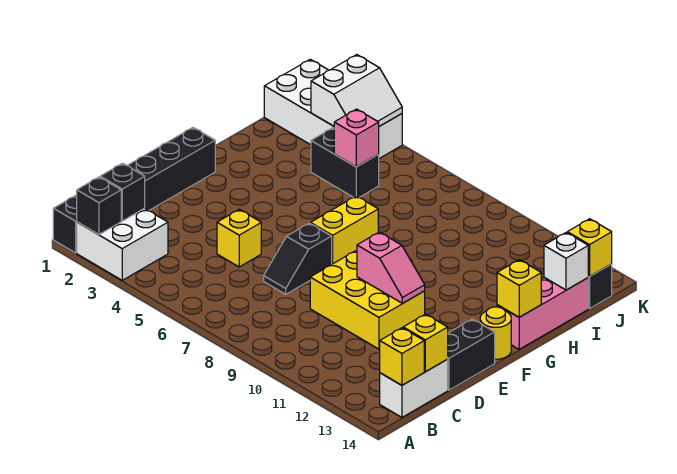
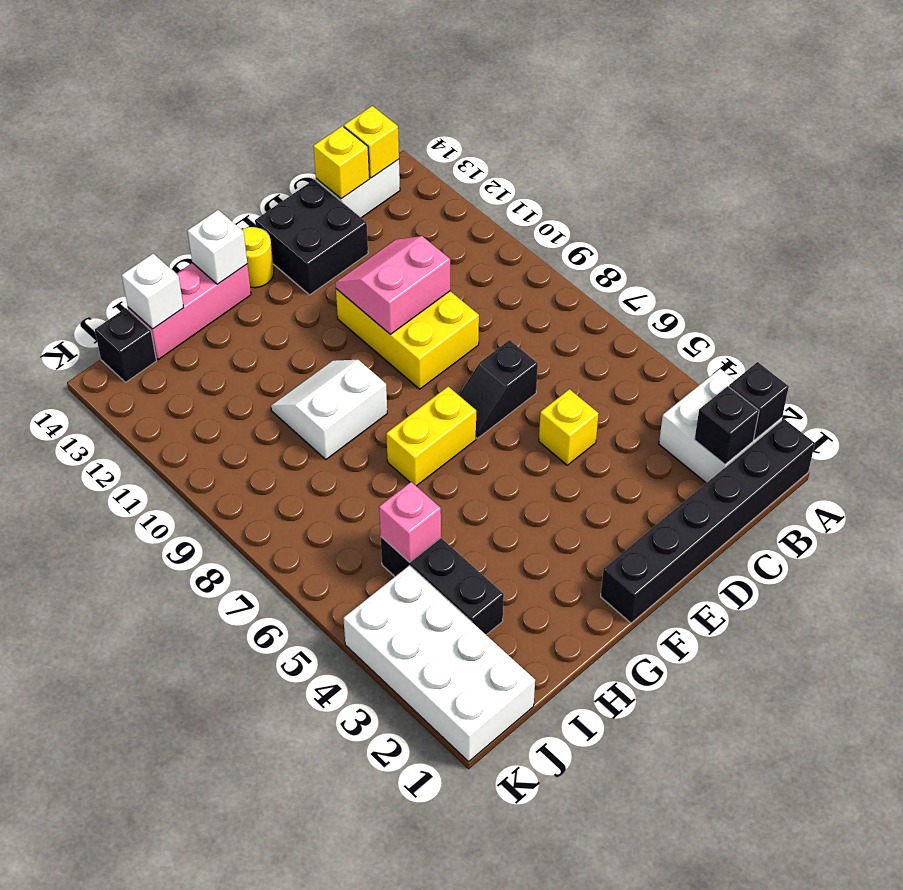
black slope D7:E7 level 1 top E -> black slope D7:E7 level 1 top D
black brick D14:E14 level 1 -> black brick D13:E14 level 1
pink slope E10:E11 level 2 top 10 -> pink slope D10:E11 level 2 top 10
yellow brick G14 level 2 -> white brick G14 level 2
black brick I4:I5 level 1 -> black brick I3:I5 level 1
white slope J3:K4 level 2 top 3 -> white slope G9:H10 level 1 top 9
yellow brick J14 level 2 -> none

